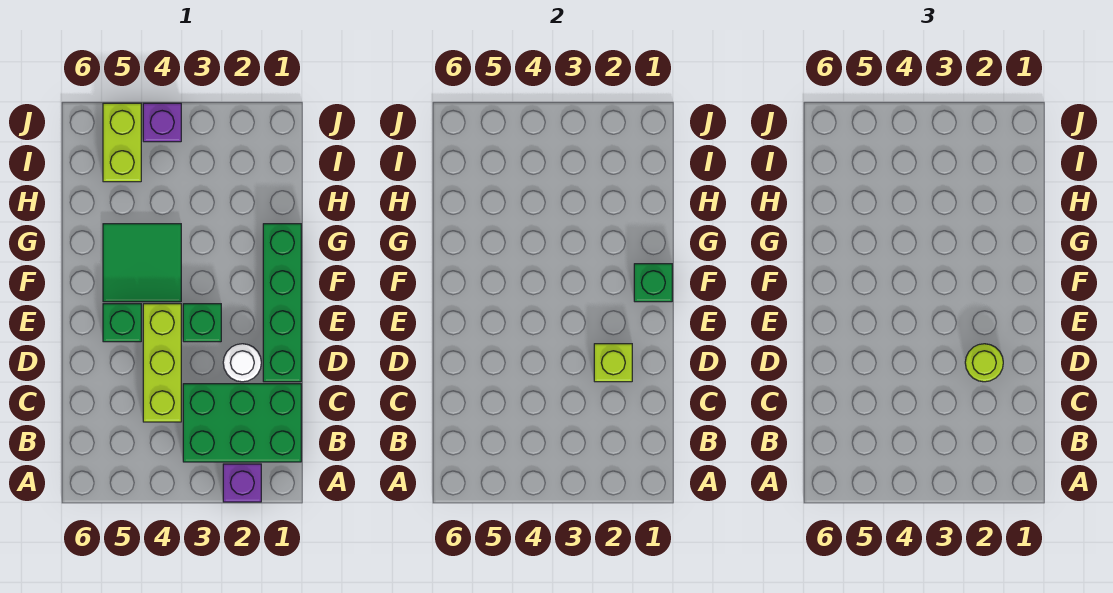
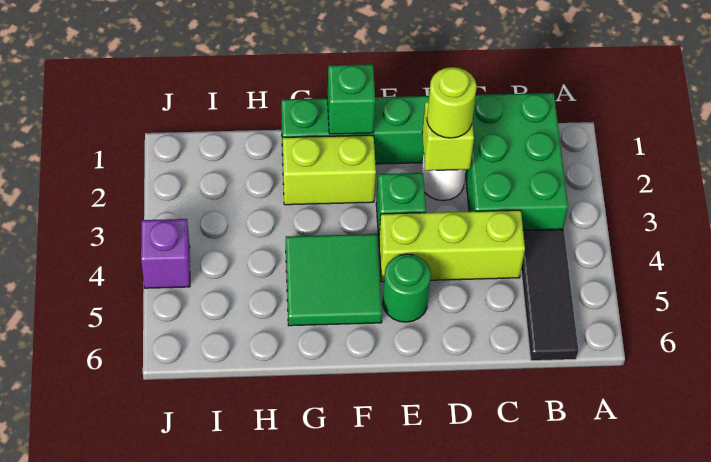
purple brick A2 level 1 -> none
none -> black tile B4:B6 level 1
green brick E5 level 1 -> green round brick E5 level 1
lime brick I5:J5 level 1 -> lime brick F2:G2 level 1

